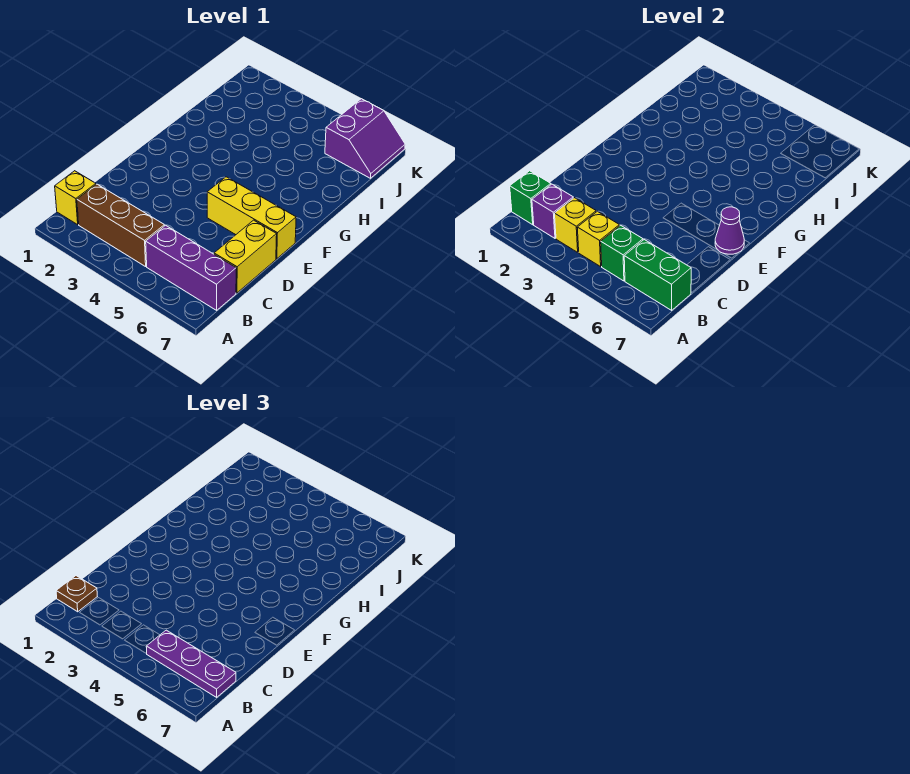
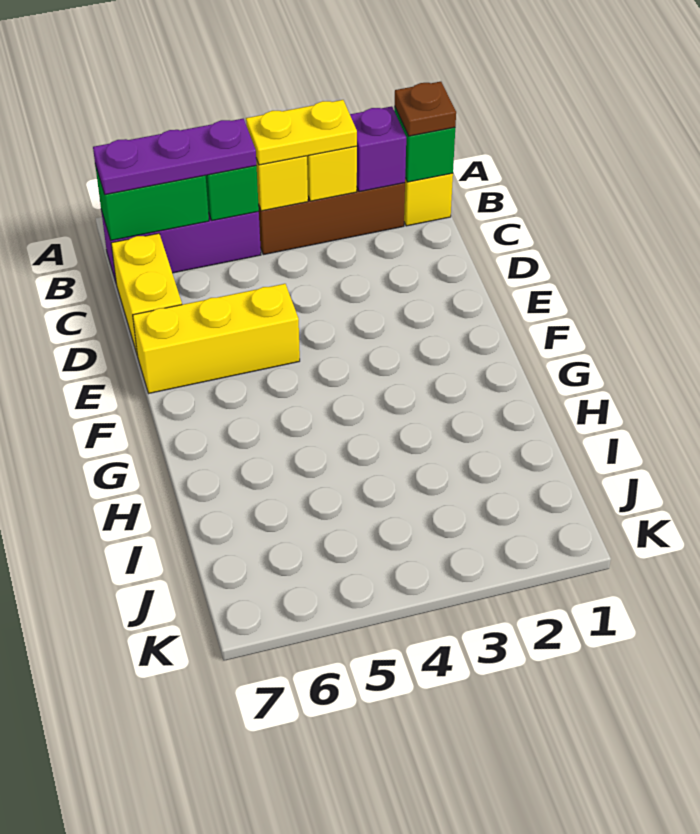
none -> yellow plate B3:B4 level 3
purple cone E7 level 2 -> none
purple slope J6:K7 level 1 top 6 -> none

